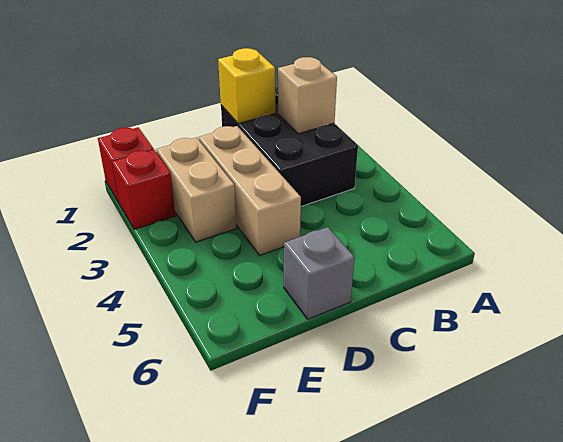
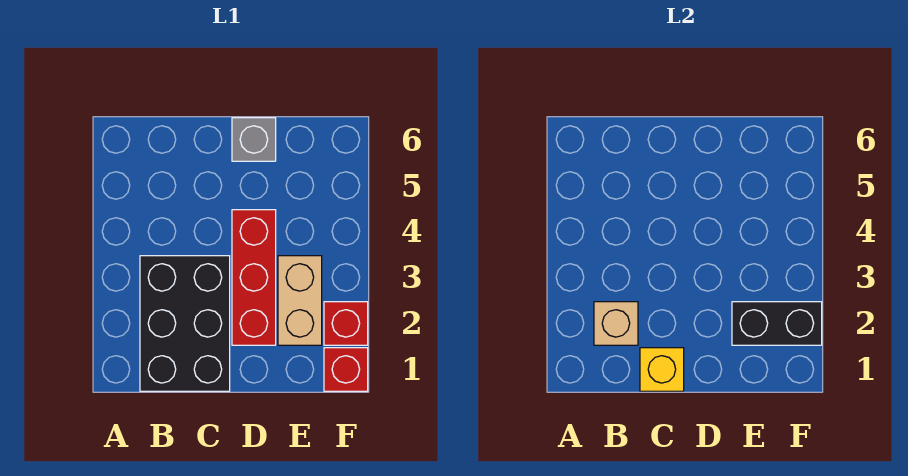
tan brick D2:D4 level 1 -> red brick D2:D4 level 1
none -> black brick E2:F2 level 2

